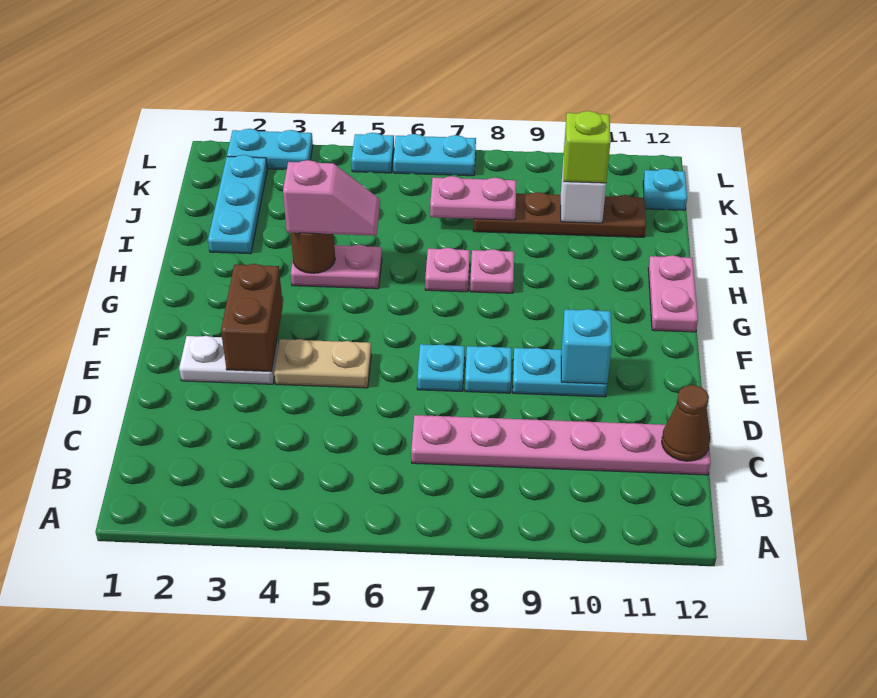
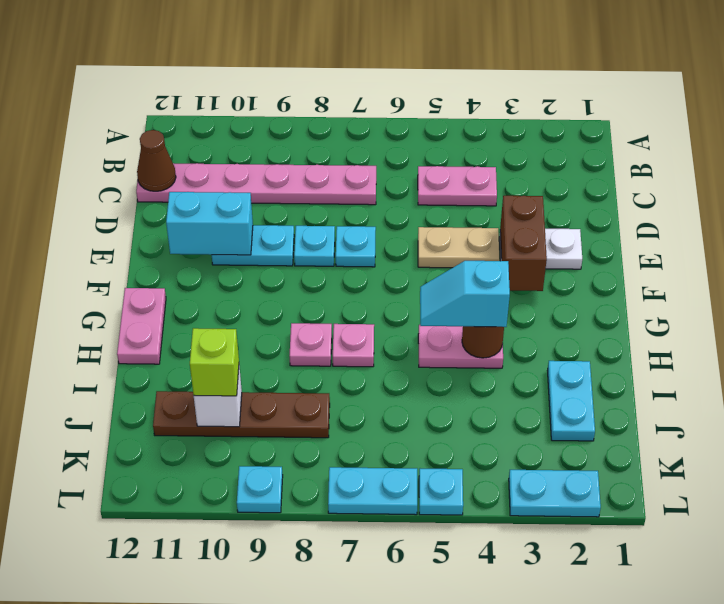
cyan brick E10 level 2 -> cyan brick E10:E11 level 2
pink slope H4:H5 level 3 top 4 -> cyan slope H4:H5 level 3 top 4
cyan plate I2:K2 level 1 -> cyan plate I2:J2 level 1
pink plate J7:J8 level 2 -> pink plate C4:C5 level 1
cyan plate K12 level 1 -> cyan plate L9 level 1

